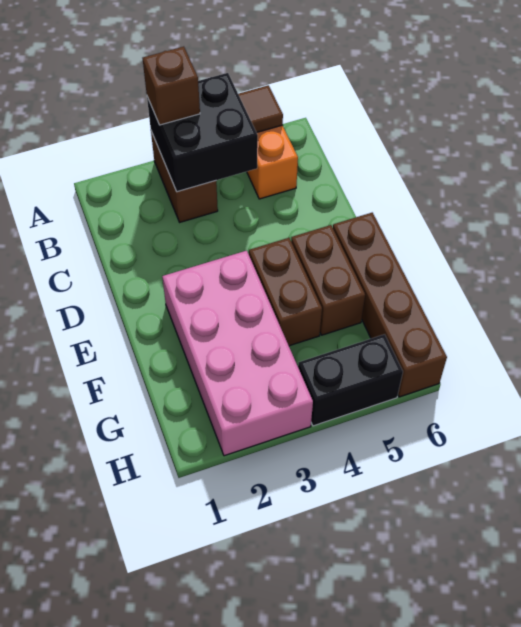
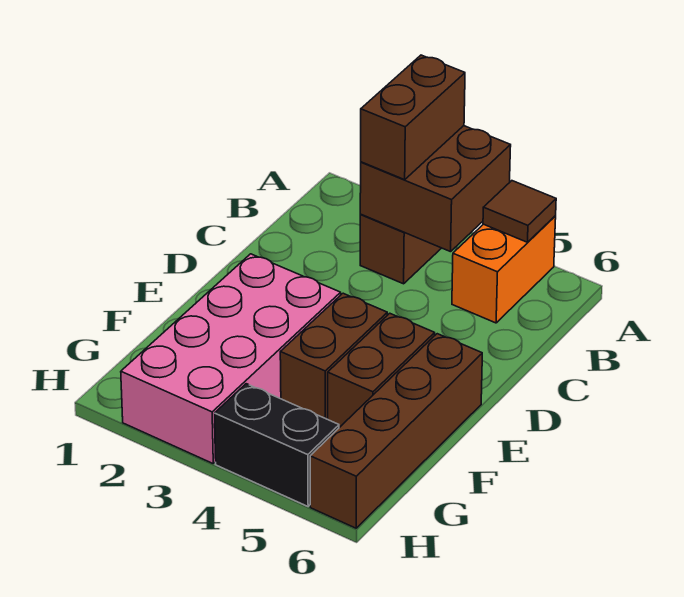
black brick A3:B4 level 2 -> brown brick A3:B4 level 2
brown brick A3 level 3 -> brown brick A3:B3 level 3

